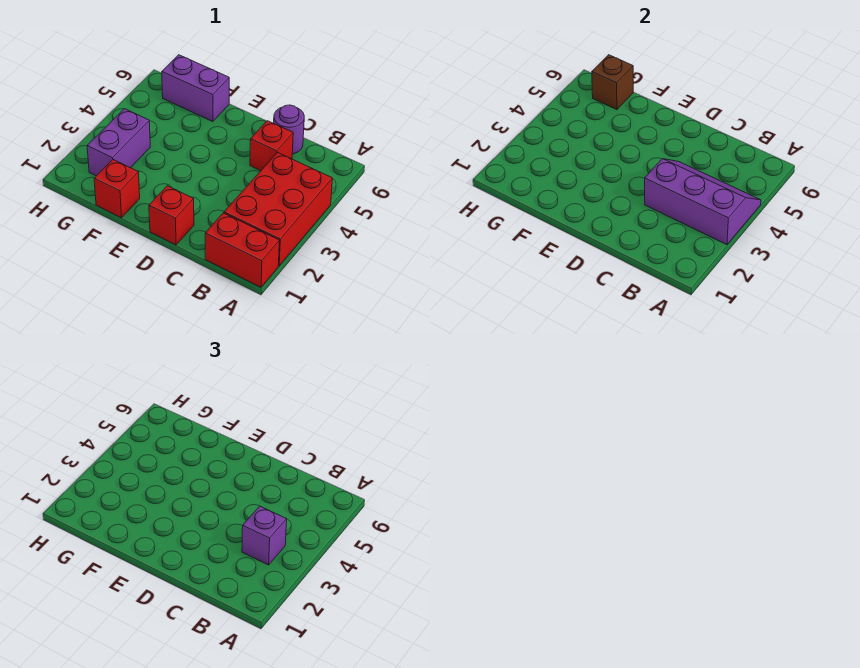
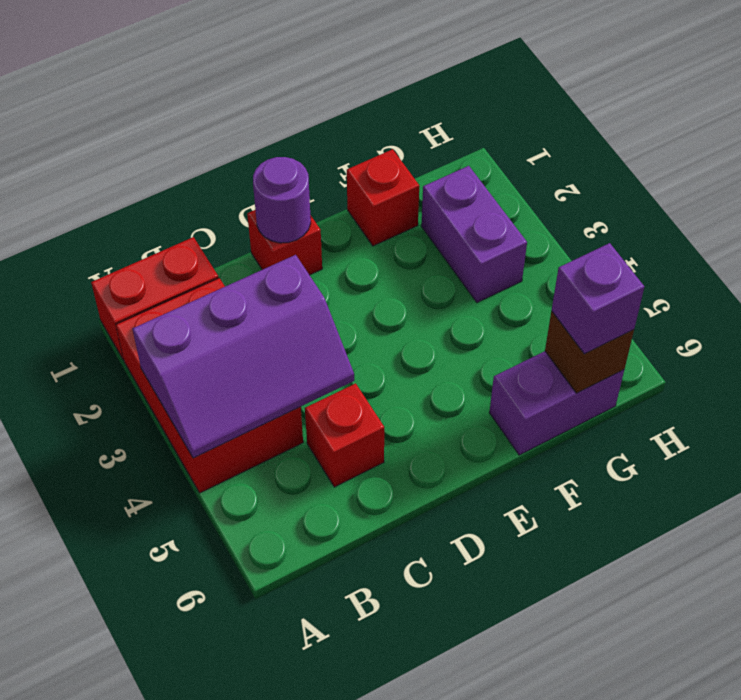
purple brick B3 level 3 -> purple brick G6 level 3
purple round brick C6 level 1 -> purple round brick D1 level 2

